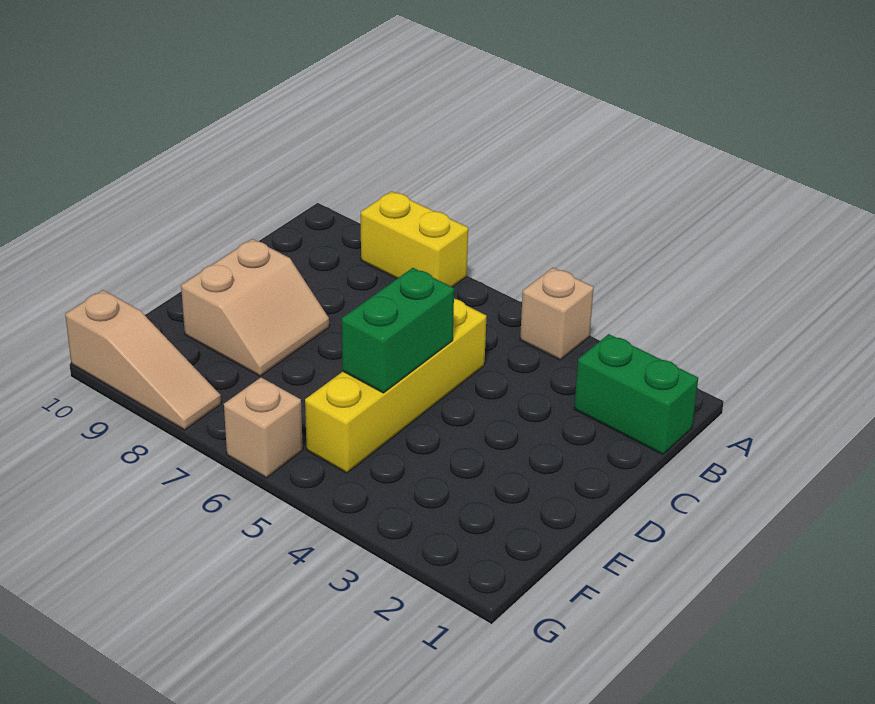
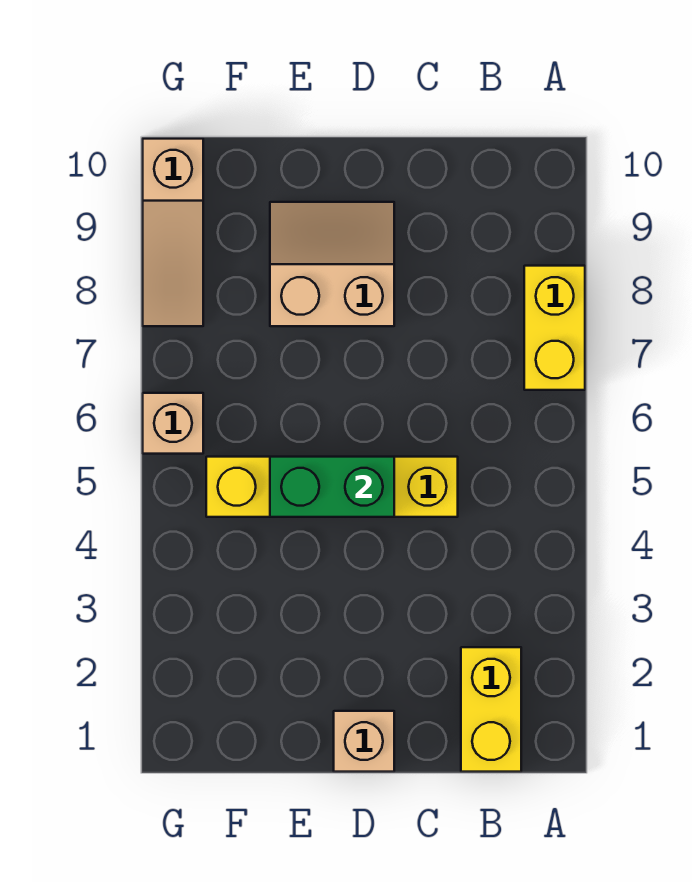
tan brick A4 level 1 -> tan brick D1 level 1
green brick B1:B2 level 1 -> yellow brick B1:B2 level 1
tan slope D8:E9 level 1 top 9 -> tan slope D8:E9 level 1 top 8

